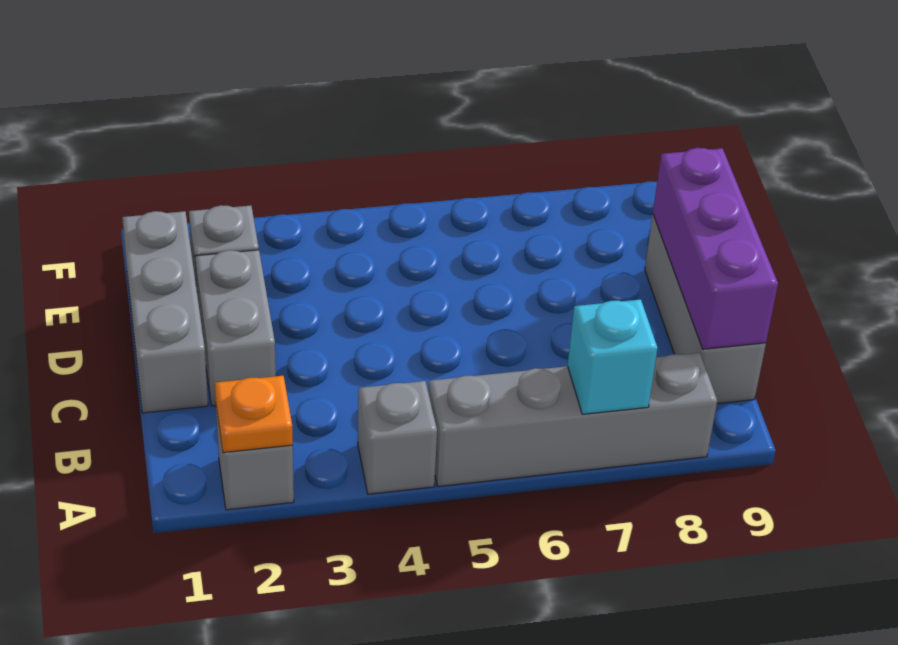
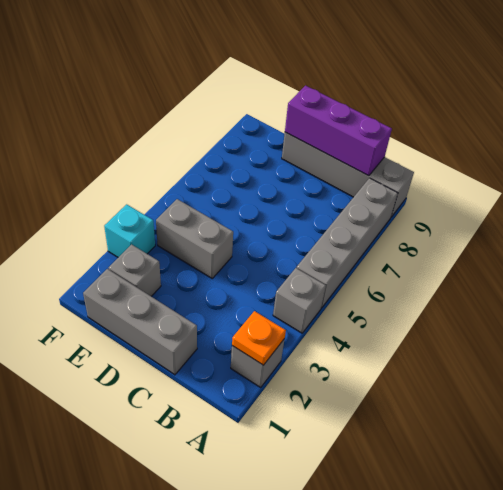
cyan brick A7 level 2 -> cyan brick F3 level 1
grey brick B9:D9 level 1 -> grey brick A9:D9 level 1
grey brick C2:D2 level 1 -> grey brick D4:E4 level 1

